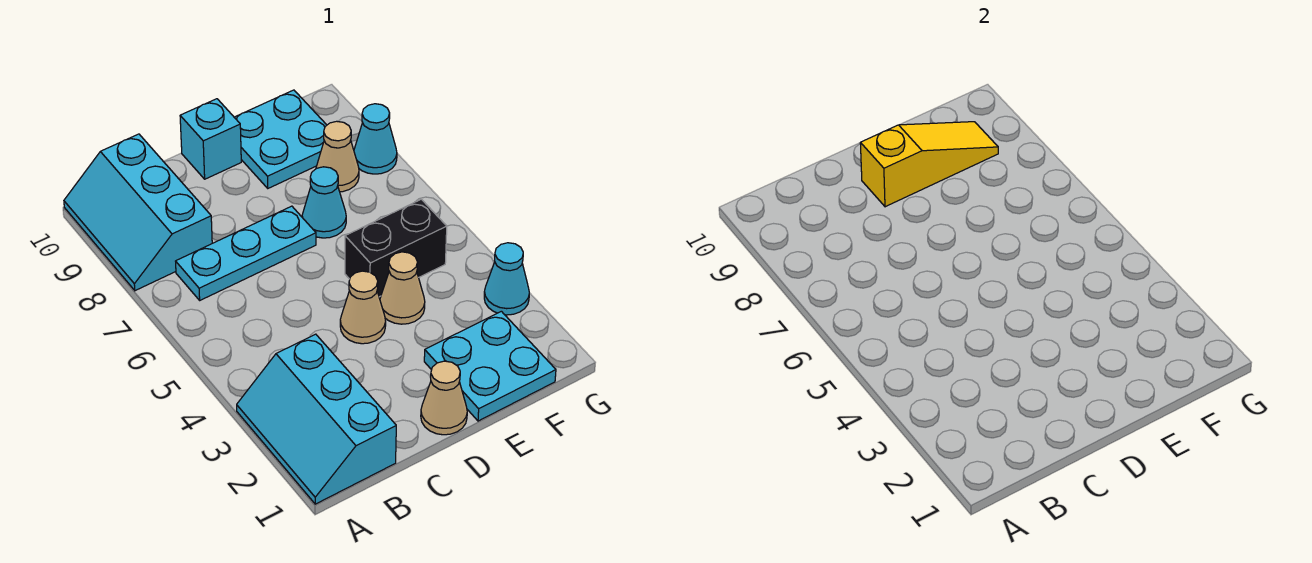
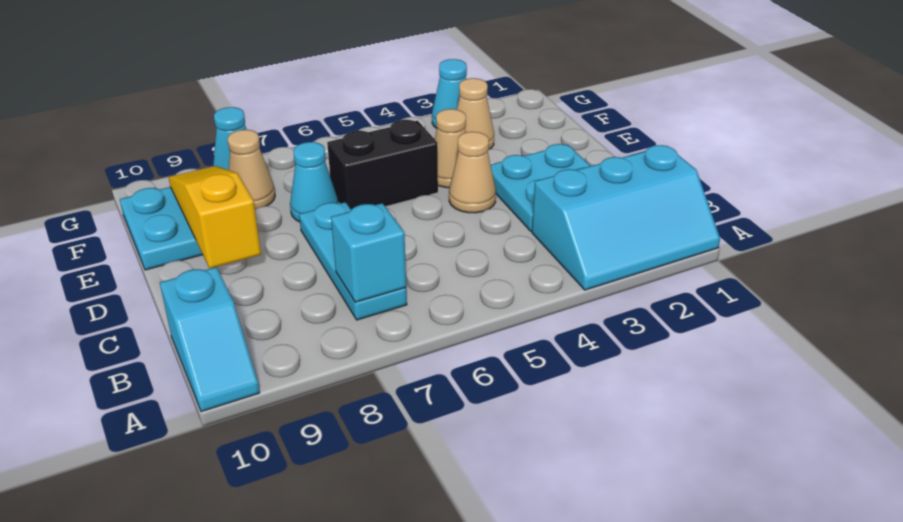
cyan slope A8:B10 level 1 top B -> cyan slope A10:B10 level 1 top B
tan cone D1 level 1 -> tan cone F3 level 1
cyan brick D10 level 1 -> cyan brick B7 level 2
cyan plate E1:F2 level 1 -> cyan plate C2:D3 level 1
black brick E5:F5 level 1 -> black brick E5:E6 level 1

